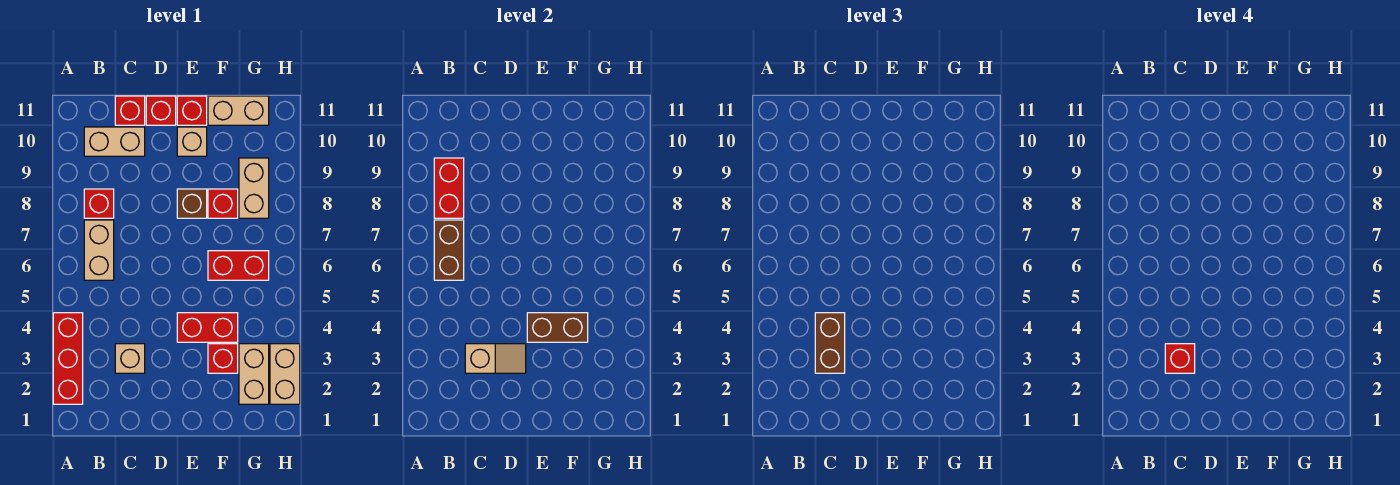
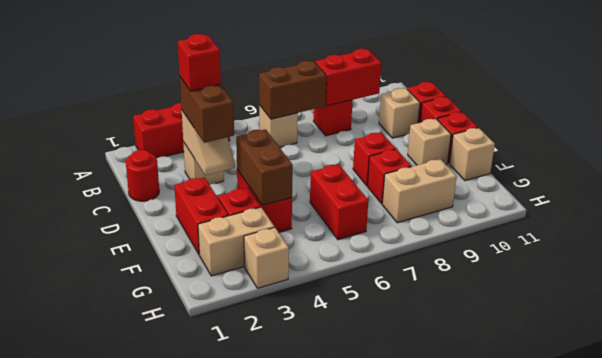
tan brick B6:B7 level 1 -> tan brick B6 level 1
tan brick B10:C10 level 1 -> tan brick C10 level 1
none -> red round brick C1 level 1
brown brick C3:C4 level 3 -> brown brick C3:D3 level 3
none -> red brick E2:F2 level 1
brown brick E8 level 1 -> red brick E8 level 1
tan brick F11:G11 level 1 -> tan brick F11 level 1
tan brick H2:H3 level 1 -> tan brick H3 level 1

